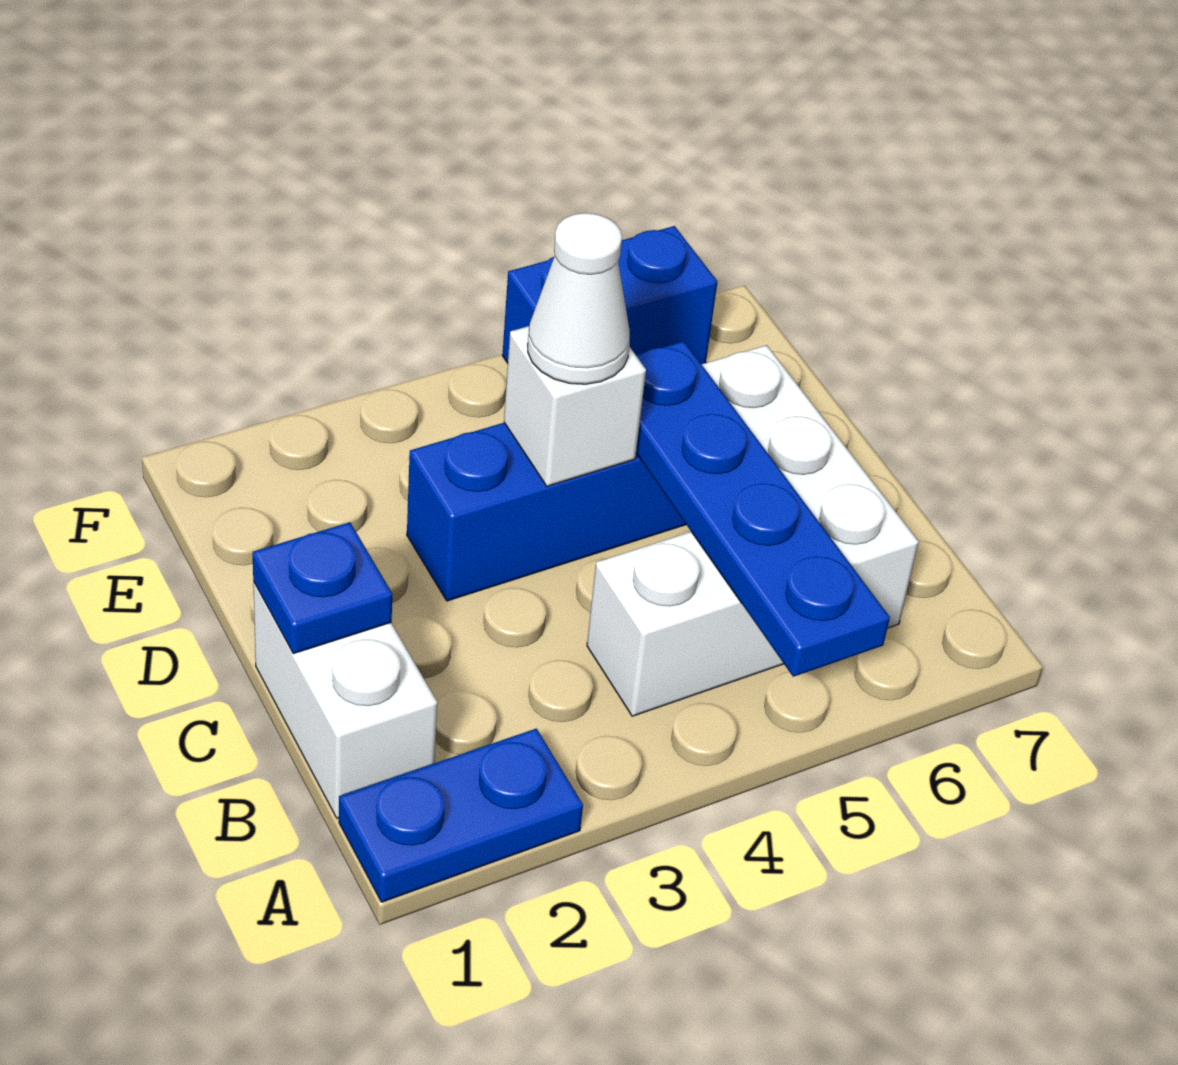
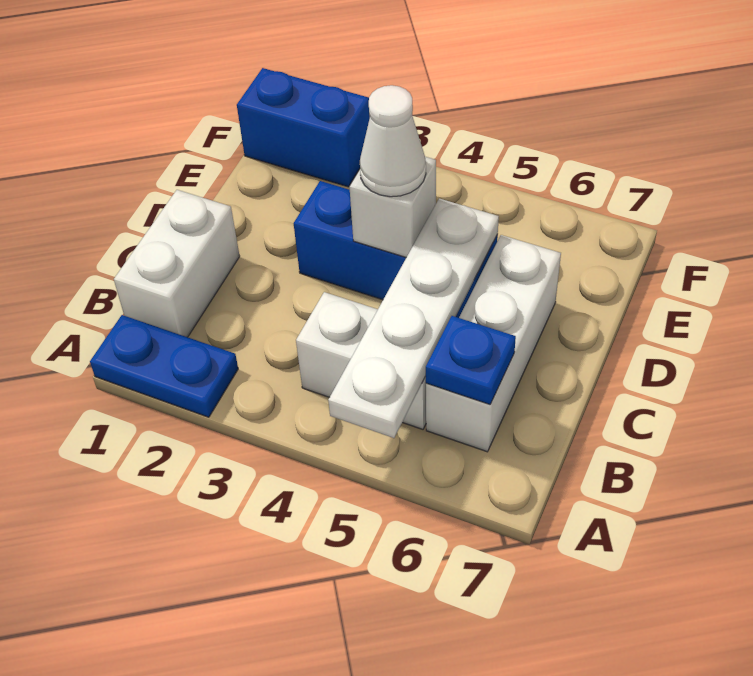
blue plate A5:D5 level 2 -> white plate A5:D5 level 2
blue plate C1 level 2 -> blue plate B6 level 2
blue brick F5:F6 level 1 -> blue brick F1:F2 level 1

